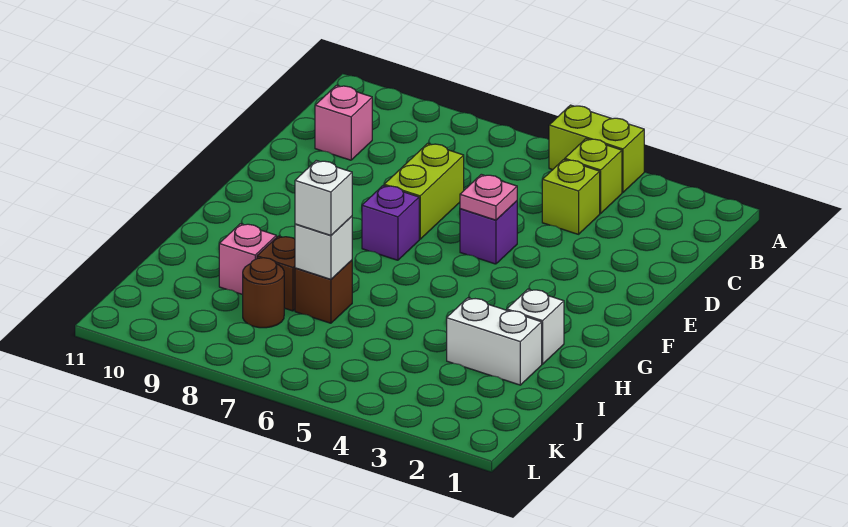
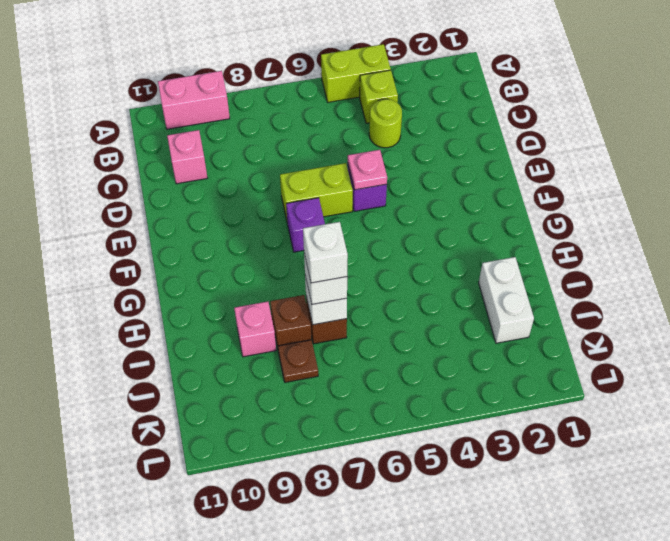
none -> pink brick A9:A10 level 1
lime brick C4 level 1 -> lime round brick C4 level 1
lime brick D7:E7 level 1 -> lime brick E6:E7 level 1
white brick H2 level 1 -> white brick I7 level 4
white brick I2:I3 level 1 -> white brick I2:J2 level 1
brown round brick J8 level 1 -> brown plate J8 level 1

